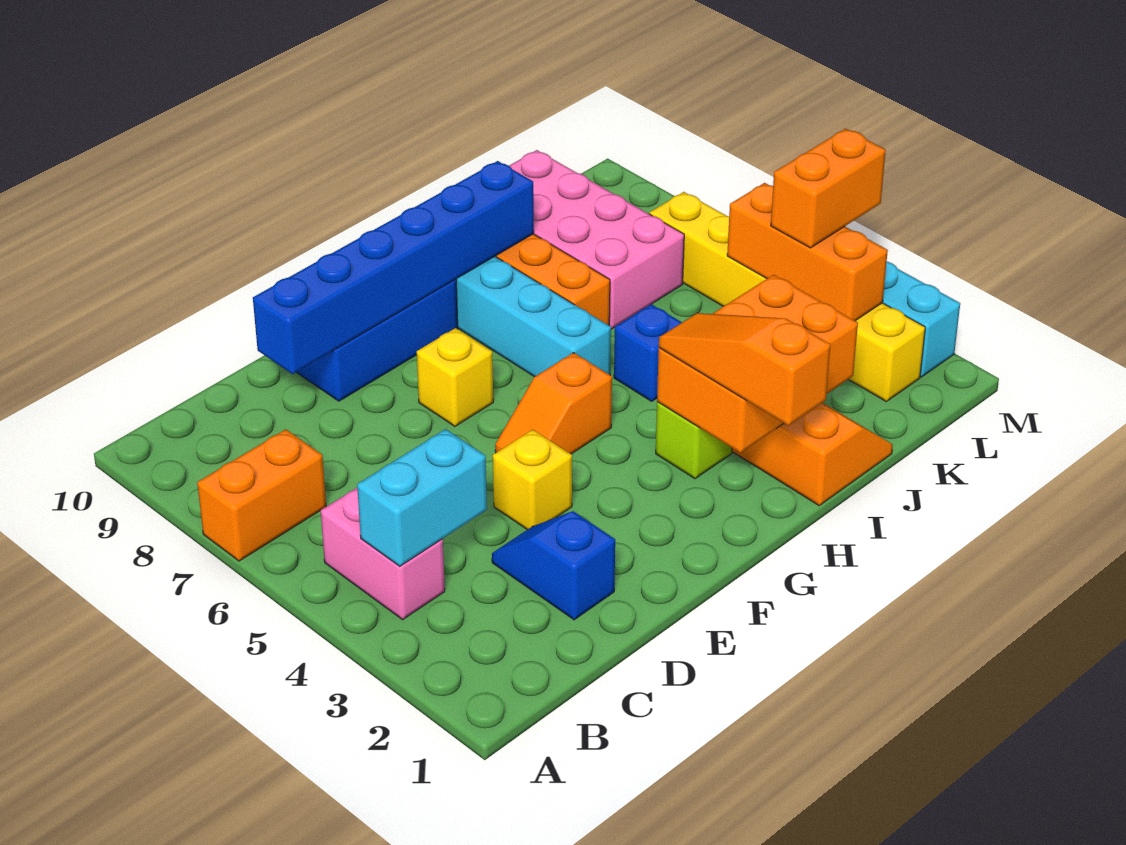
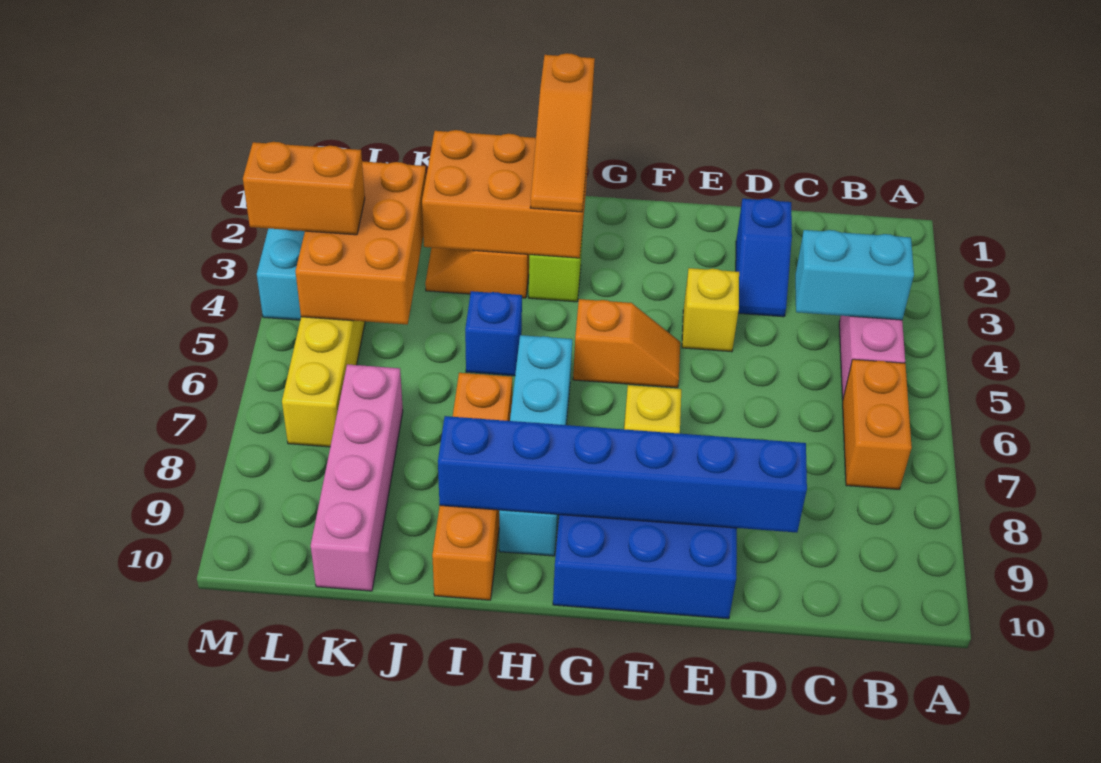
orange brick A7:B7 level 1 -> orange brick B6:B7 level 1
pink brick J7:K10 level 1 -> pink brick K7:K10 level 1
orange brick L3:L5 level 2 -> orange brick K3:L5 level 2

